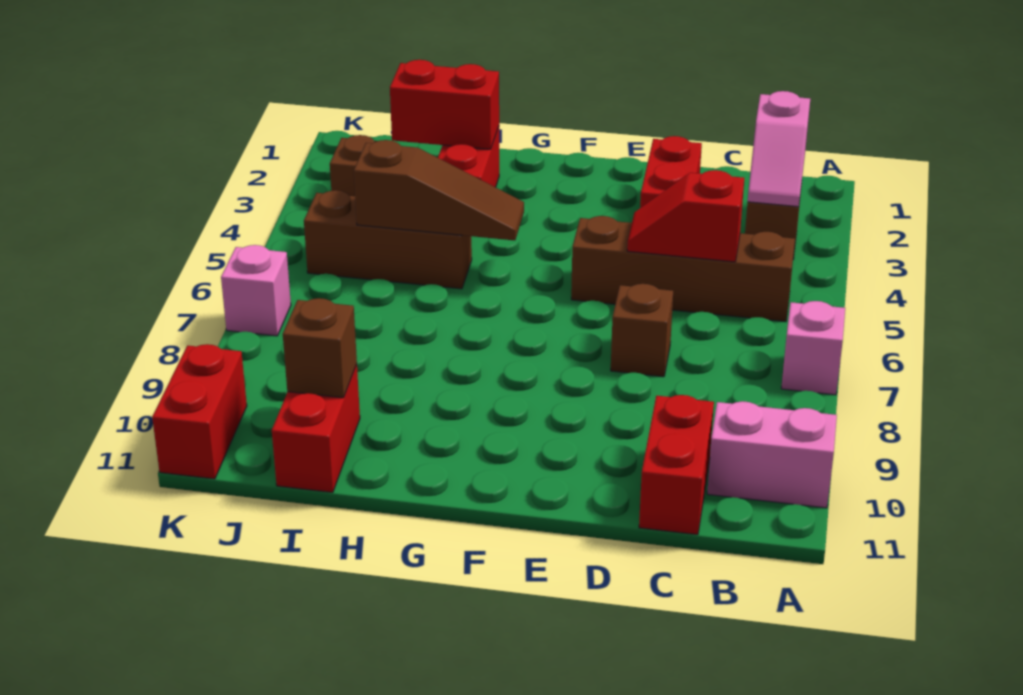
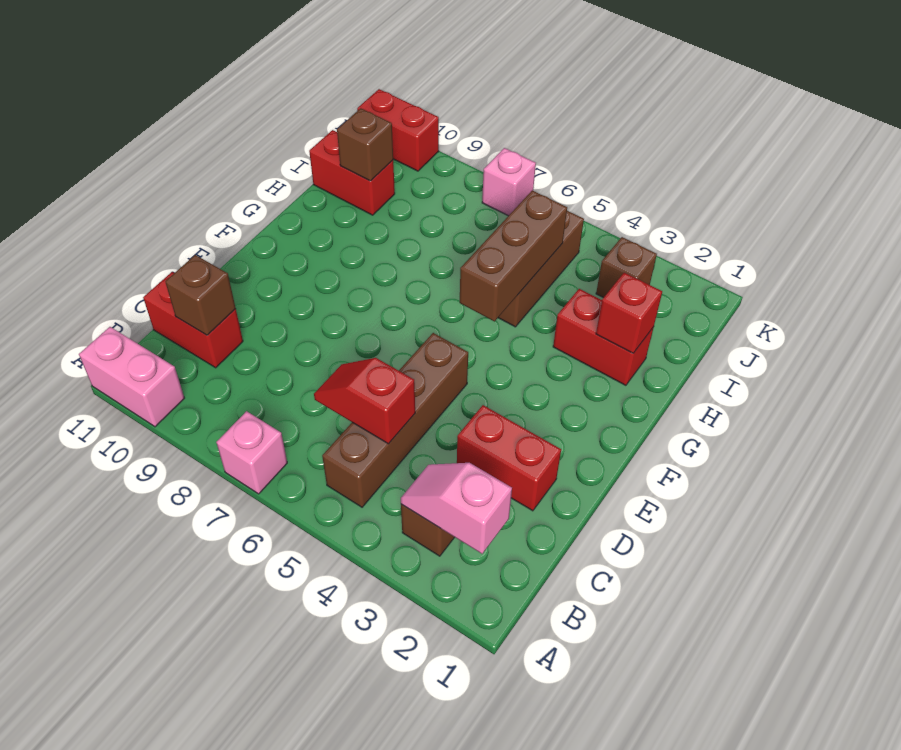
pink brick A10:B10 level 1 -> pink brick A10:A11 level 1
red slope C5:D5 level 2 top C -> red slope C5:C6 level 2 top 5
brown brick D7 level 1 -> brown brick C10 level 2
brown slope G5:I5 level 2 top I -> brown brick G5:I5 level 2
red brick H2:I2 level 2 -> red brick H2 level 2

